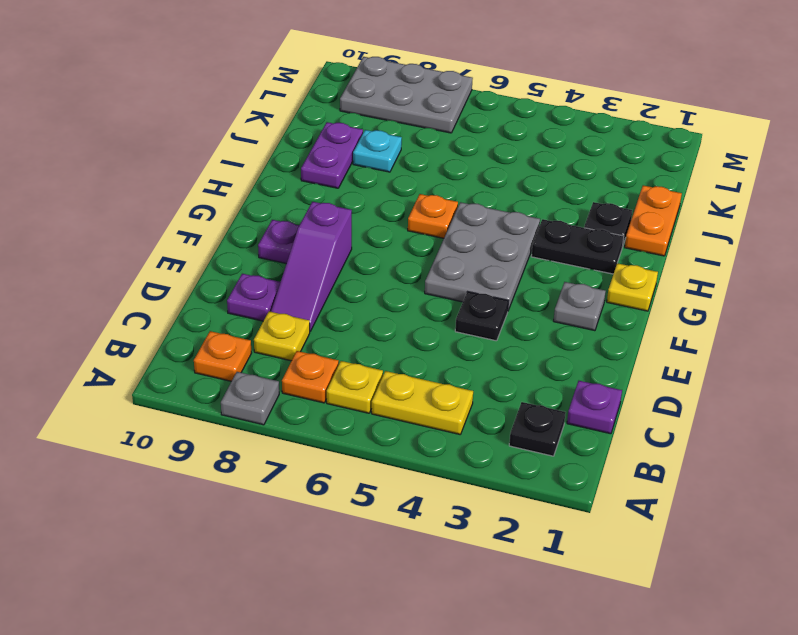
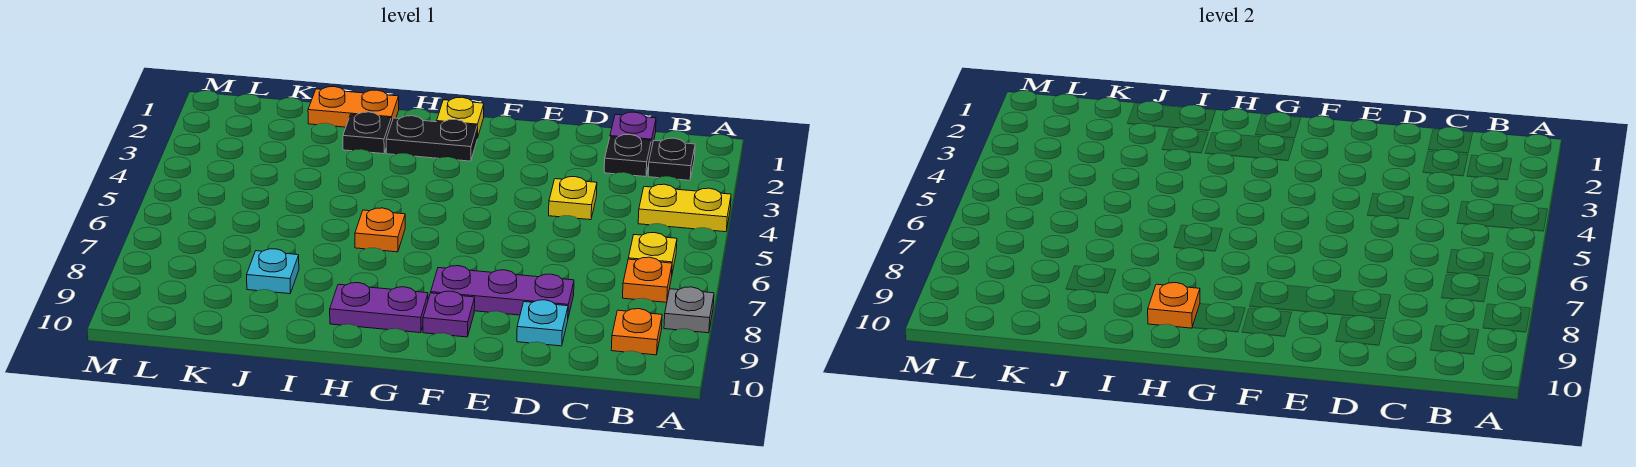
yellow plate B4:B5 level 1 -> yellow plate A4:B4 level 1
yellow plate C8 level 1 -> yellow plate D4 level 1
purple slope D8:F8 level 1 top F -> purple plate D8:F8 level 1
purple plate D9 level 1 -> cyan plate D9 level 1
black plate E4 level 1 -> black plate C2 level 1
grey plate F2 level 1 -> none
grey plate F4:H5 level 1 -> none
black plate H2:H3 level 1 -> black plate G2:H2 level 1
none -> orange plate H9 level 2
purple plate I9:J9 level 1 -> purple plate G9:H9 level 1
grey plate L7:M9 level 1 -> none

